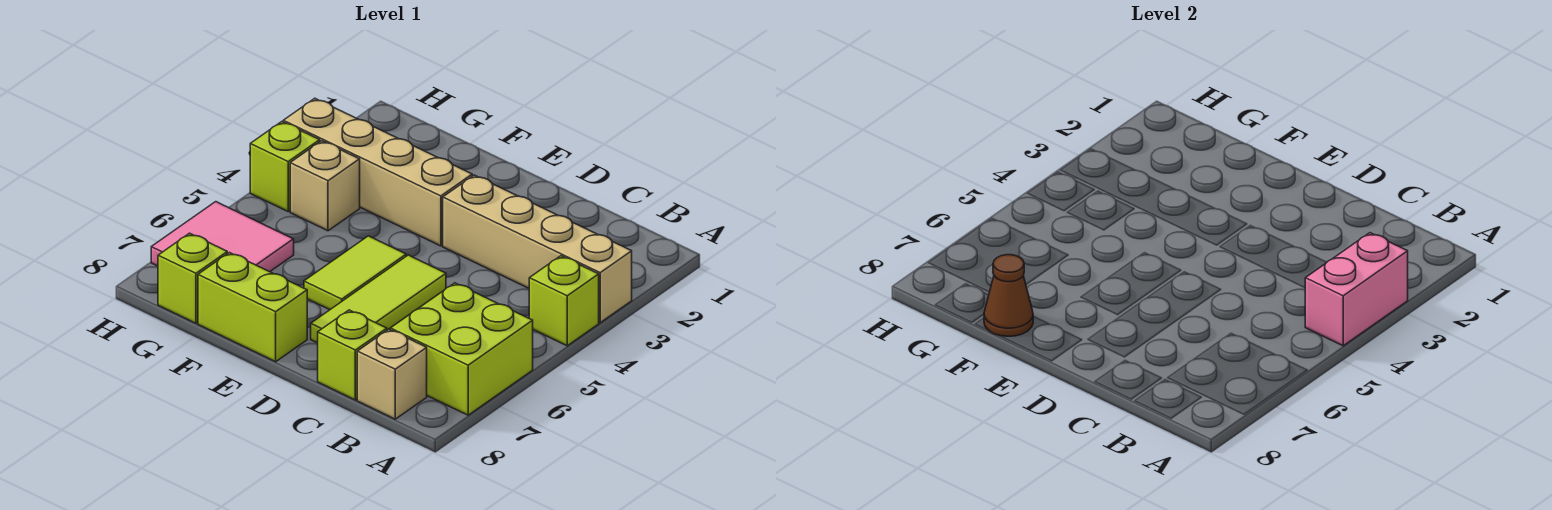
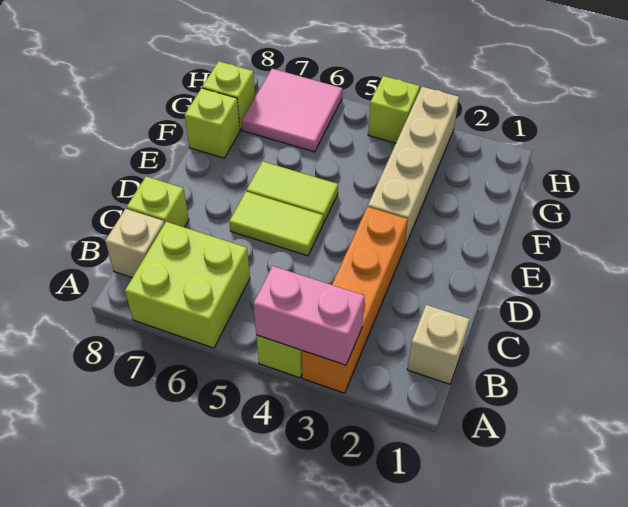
tan brick A3:D3 level 1 -> orange brick A3:D3 level 1
lime tile D5:D7 level 1 -> lime tile D5:D6 level 1
lime brick E8:F8 level 1 -> lime brick F8 level 1
brown cone F8 level 2 -> none
tan brick G4 level 1 -> tan brick B1 level 1

